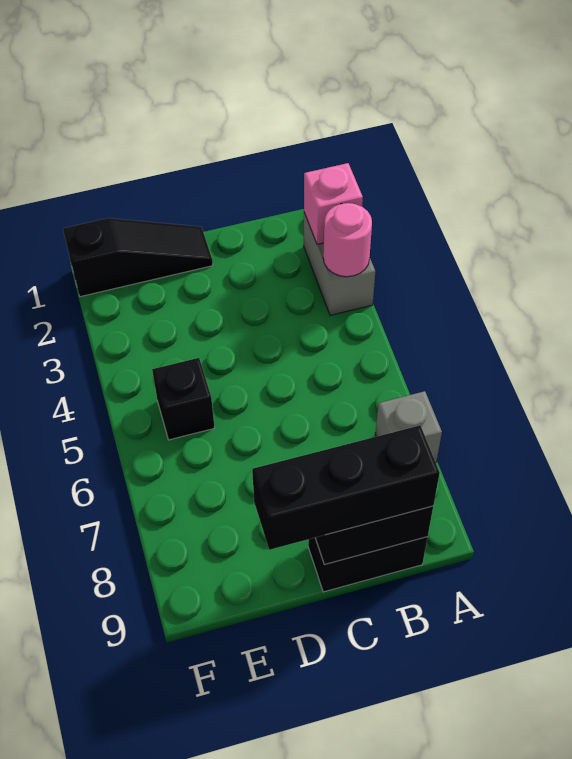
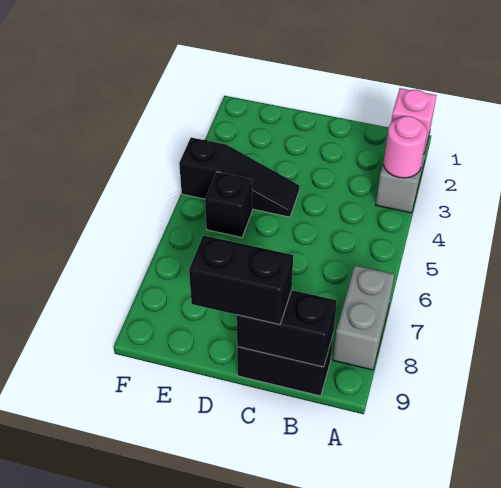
grey brick A7 level 1 -> grey brick A7:A8 level 1
black brick B9:D9 level 3 -> black brick C9:D9 level 3
black slope D1:F1 level 1 top F -> black slope D4:F4 level 1 top F

